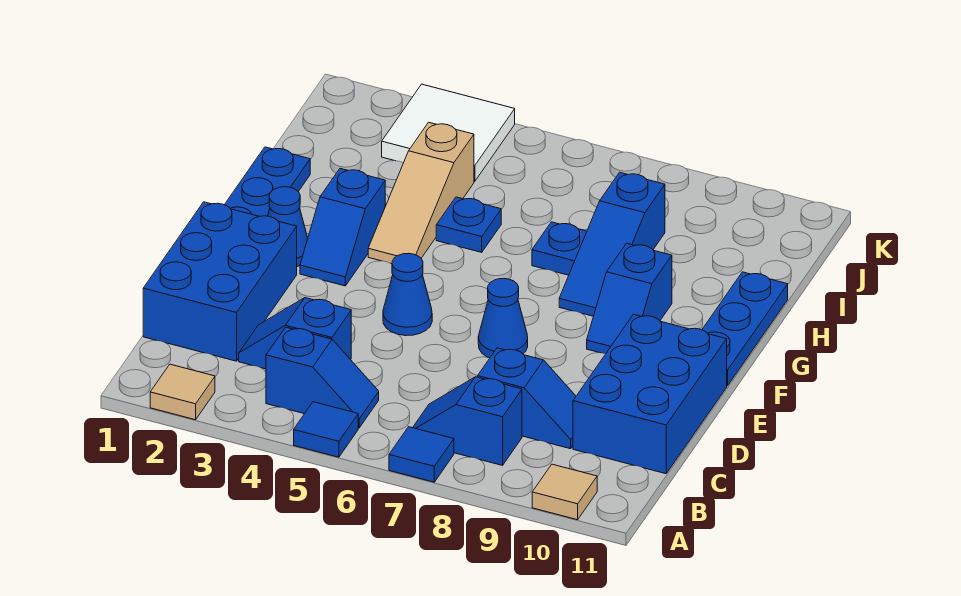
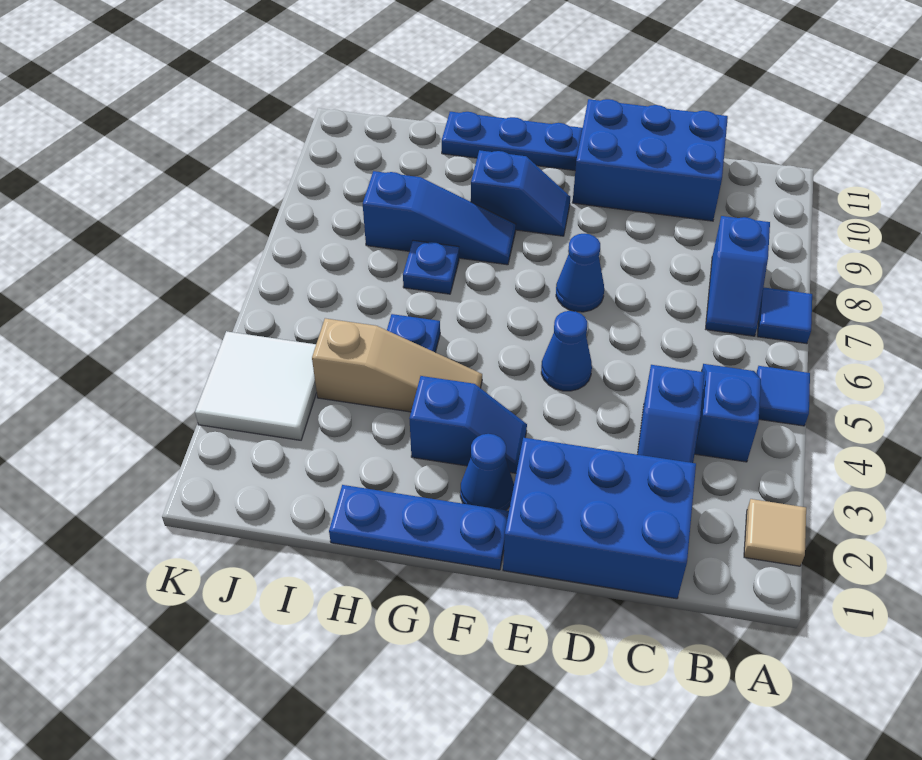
tan tile A10 level 1 -> none
blue slope C8:C9 level 1 top 8 -> none

